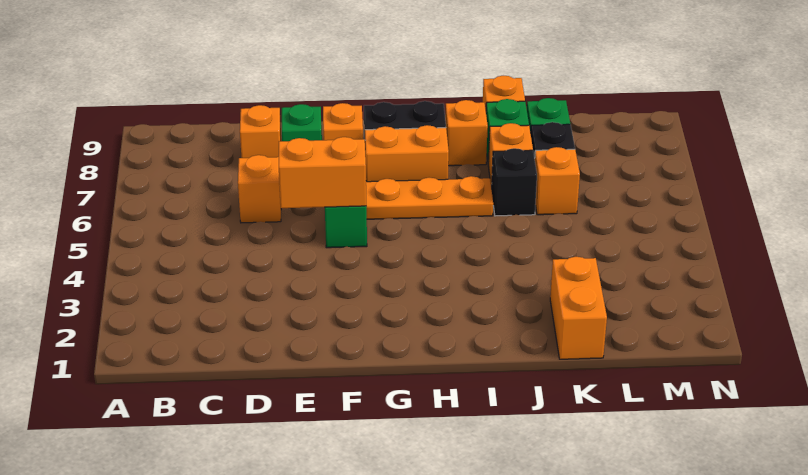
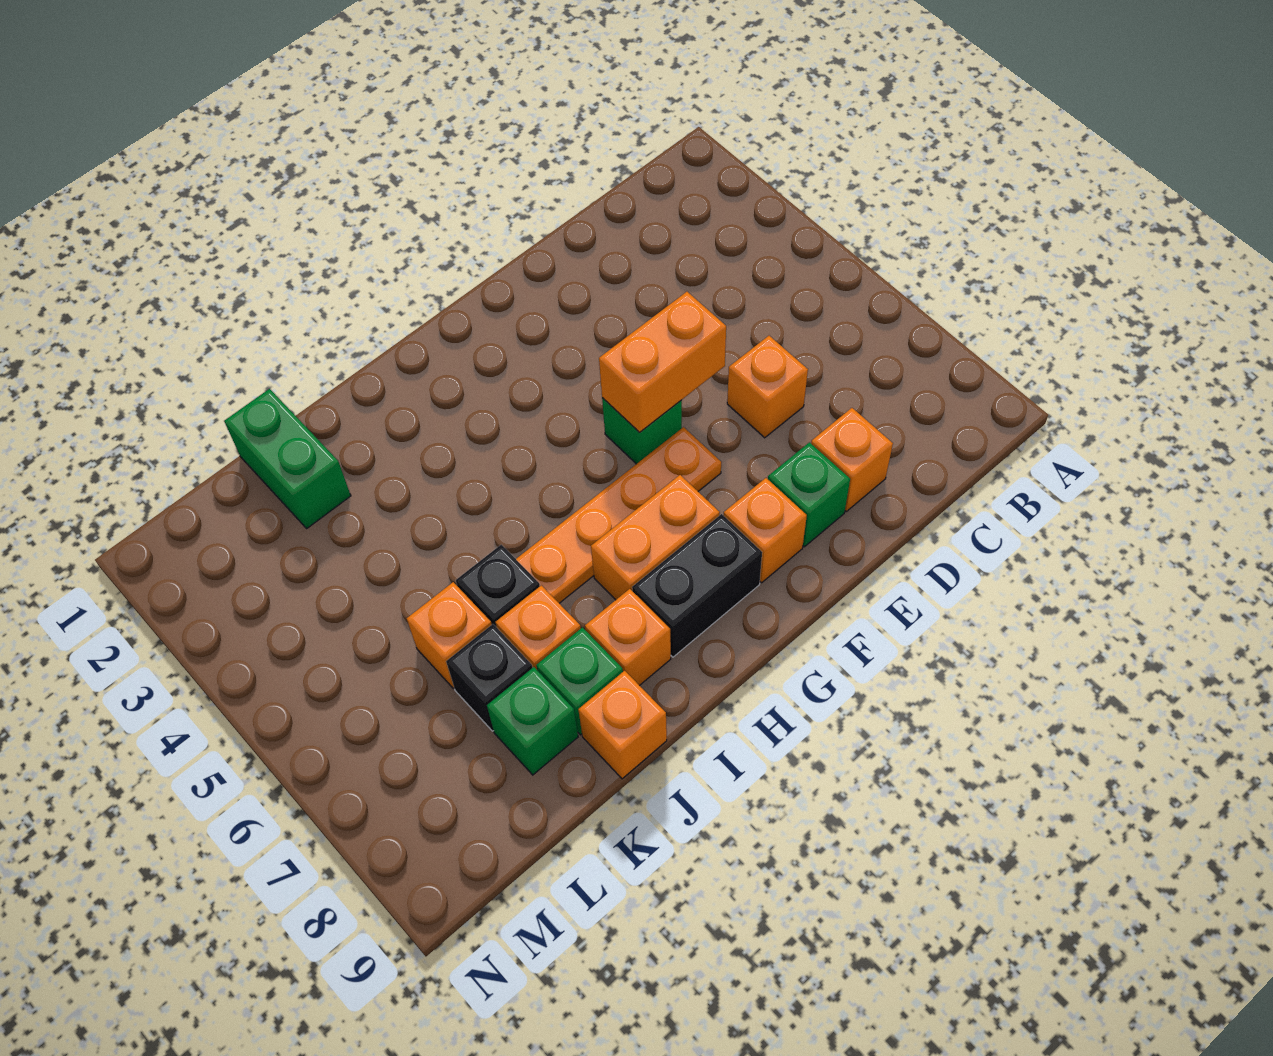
orange brick K1:K2 level 1 -> green brick K1:K2 level 1

